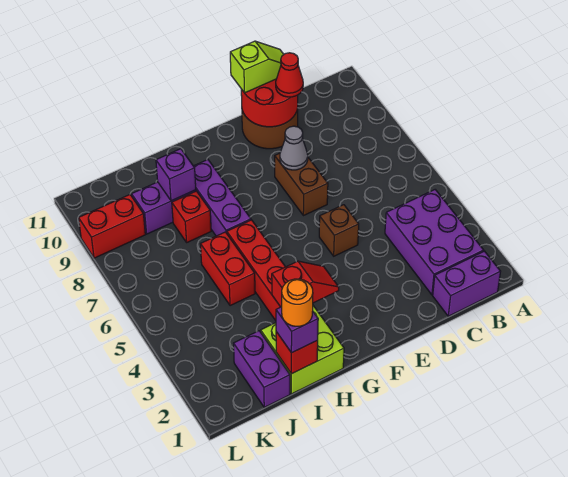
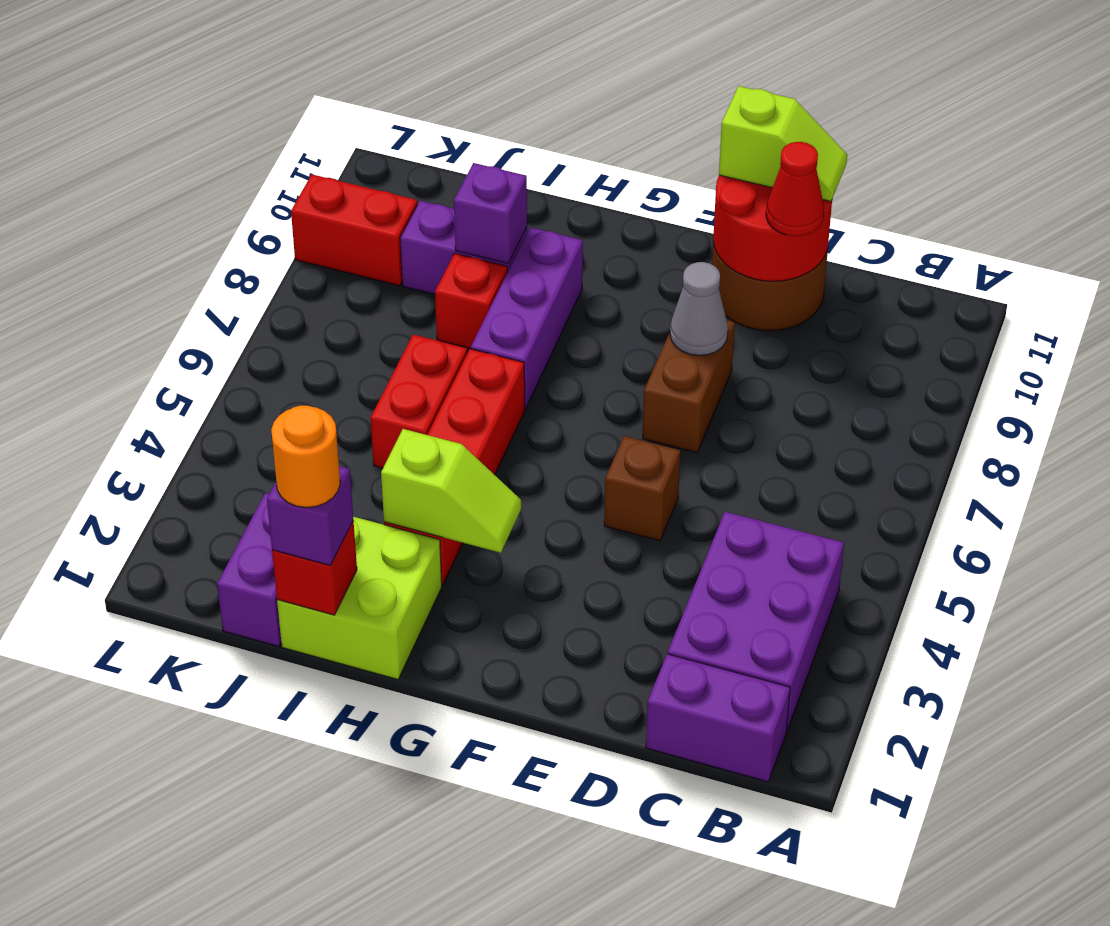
red slope G3:H3 level 2 top H -> lime slope G3:H3 level 2 top H

